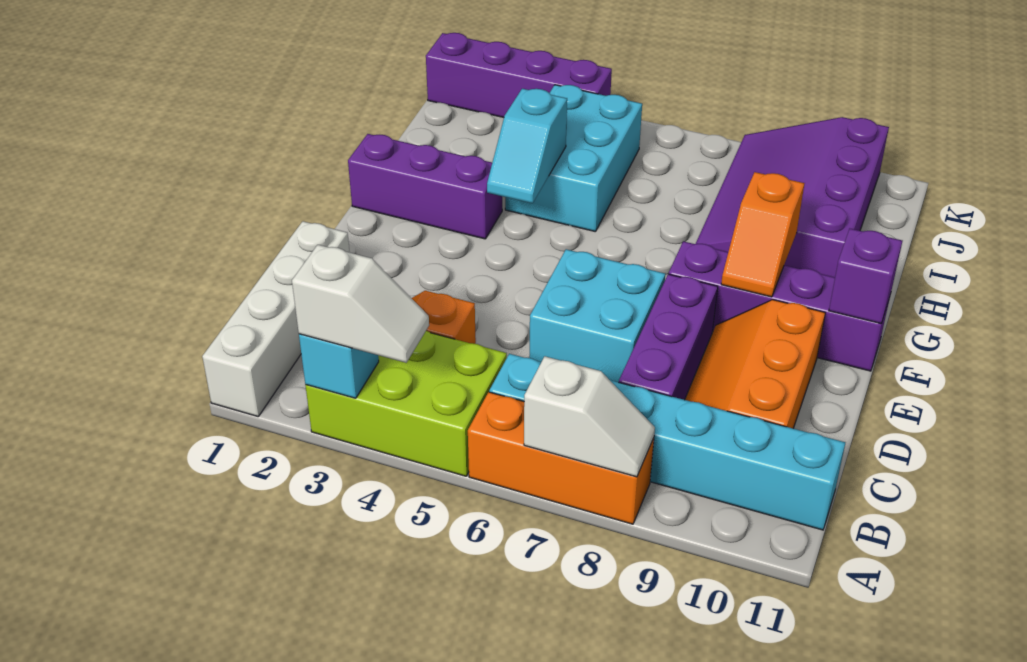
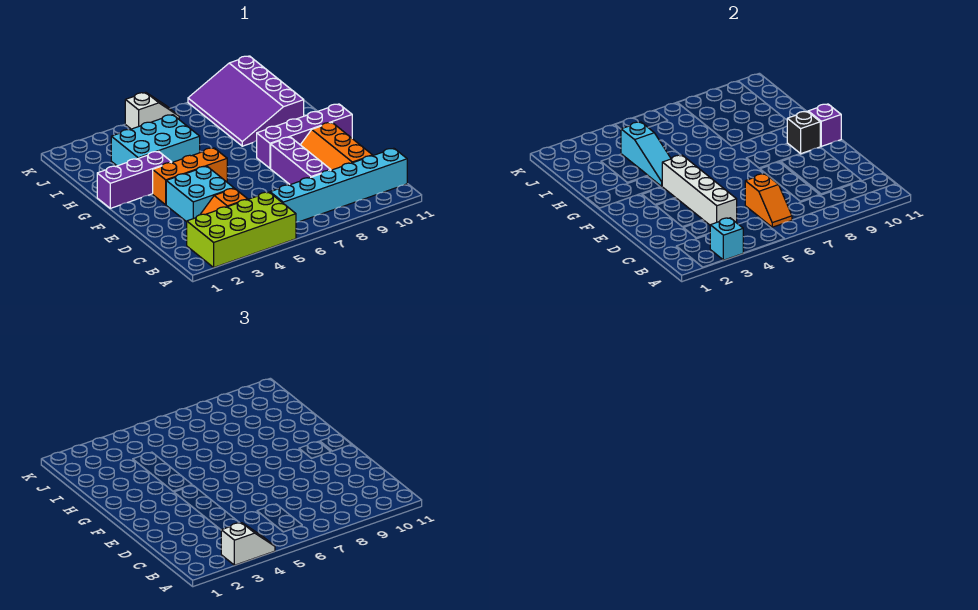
white brick A1:D1 level 1 -> white brick C4:F4 level 2
lime brick A3:B5 level 1 -> lime brick A2:B5 level 1
orange brick A6:A8 level 1 -> orange brick F3:F5 level 1
white slope A7:A8 level 2 top 7 -> white slope K5:K6 level 1 top 5
cyan brick D6:E7 level 1 -> cyan brick D3:E4 level 1
orange slope F9:G9 level 2 top G -> orange slope B6:C6 level 2 top C
none -> black brick F10 level 2
cyan slope G4:H4 level 2 top H -> cyan slope G4:I4 level 2 top I
cyan brick H4:J5 level 1 -> cyan brick H3:I5 level 1
purple brick K1:K4 level 1 -> none

